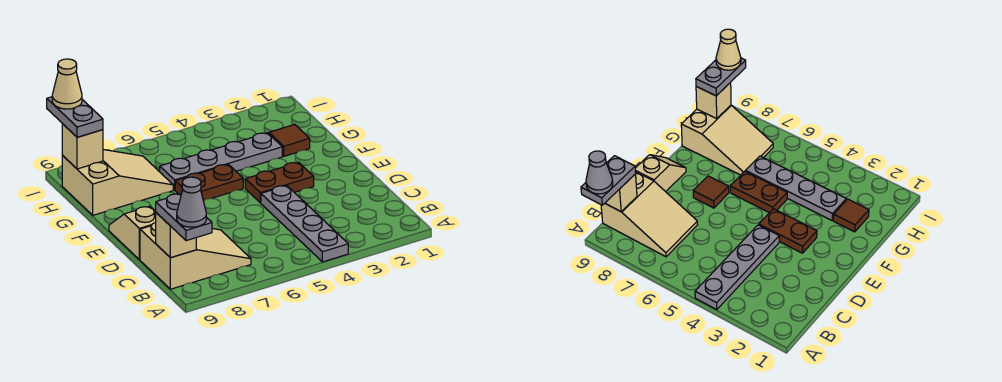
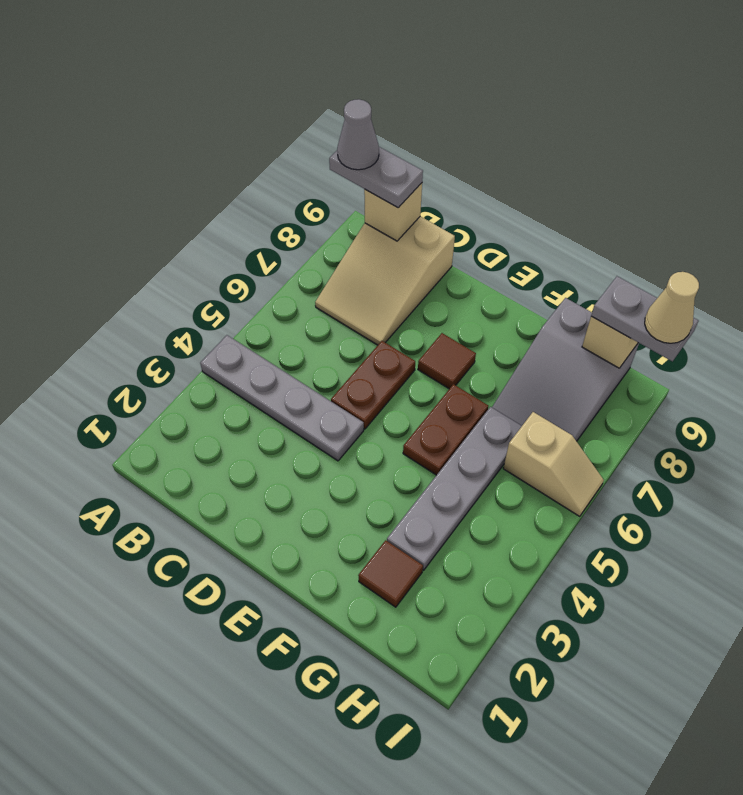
tan slope D9:E9 level 1 top D -> tan slope H6:I6 level 1 top H
brown plate E3:E4 level 1 -> brown plate D5:D6 level 1
tan slope G7:H9 level 1 top 9 -> grey slope G7:H9 level 1 top 9

